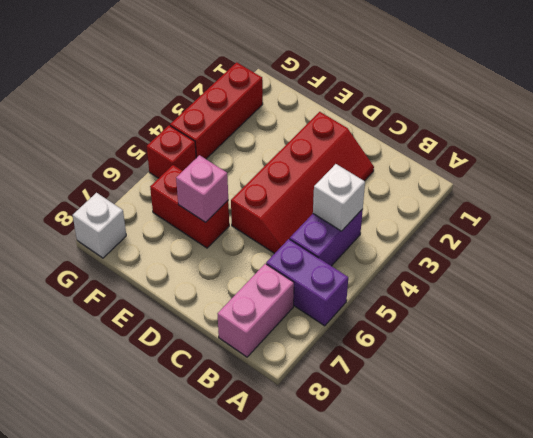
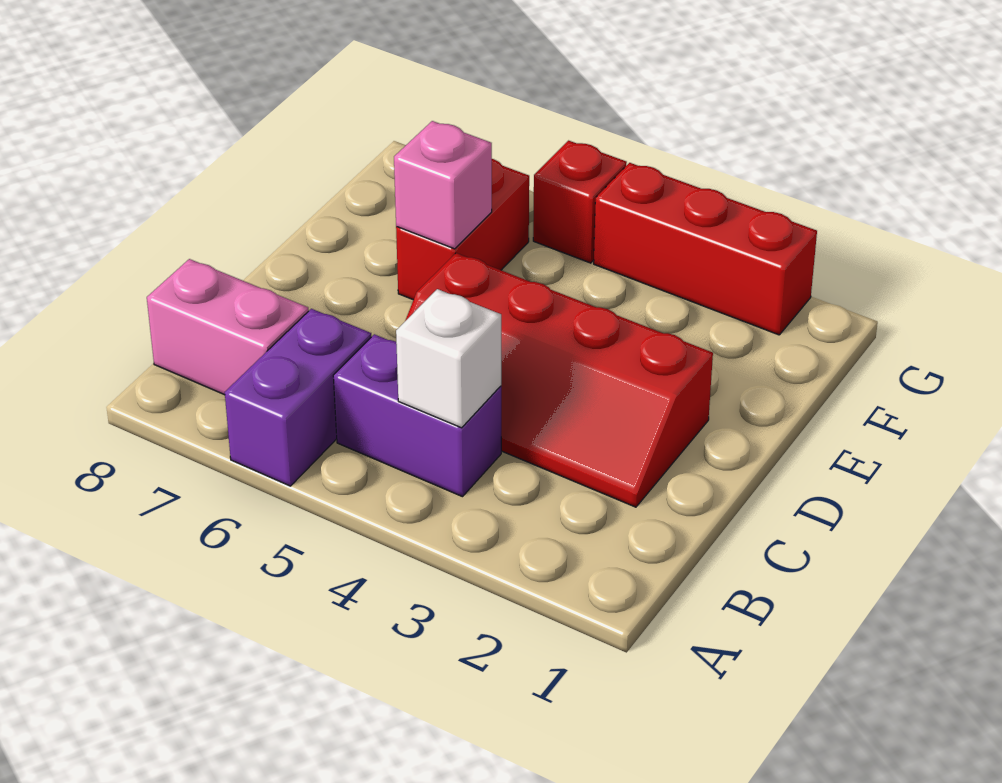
white brick G8 level 1 -> none

